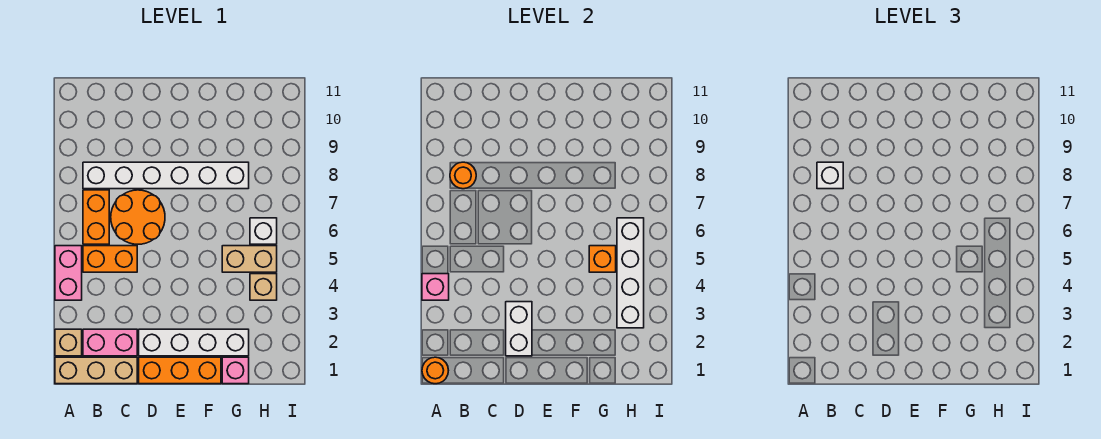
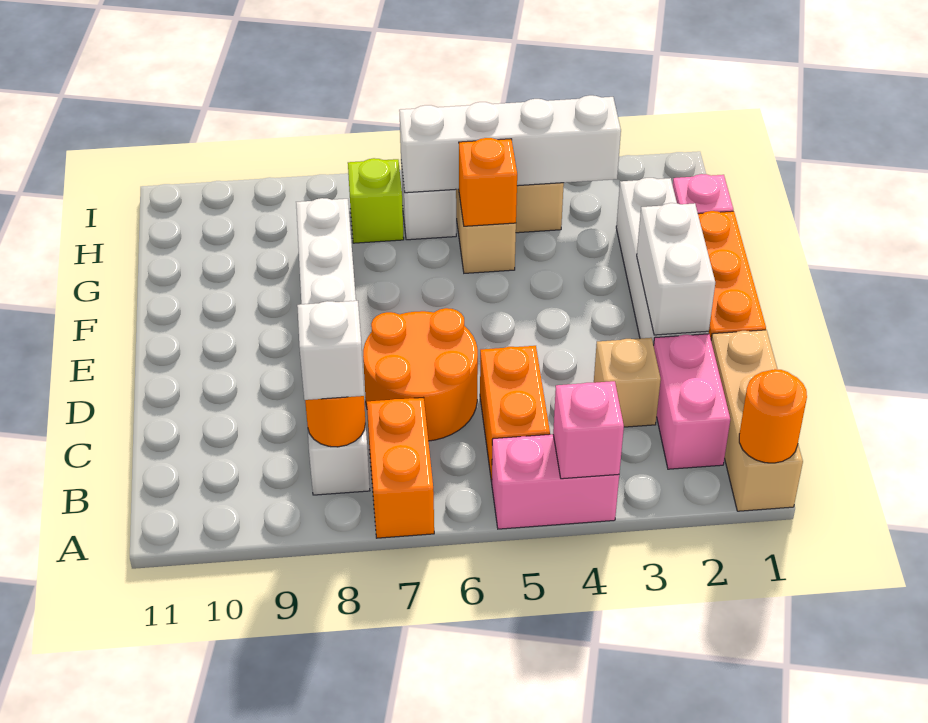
tan brick A2 level 1 -> tan brick C3 level 1
orange brick B6:B7 level 1 -> orange brick A7:B7 level 1
white brick D2:D3 level 2 -> white brick D2:E2 level 2
none -> lime brick H7 level 1

